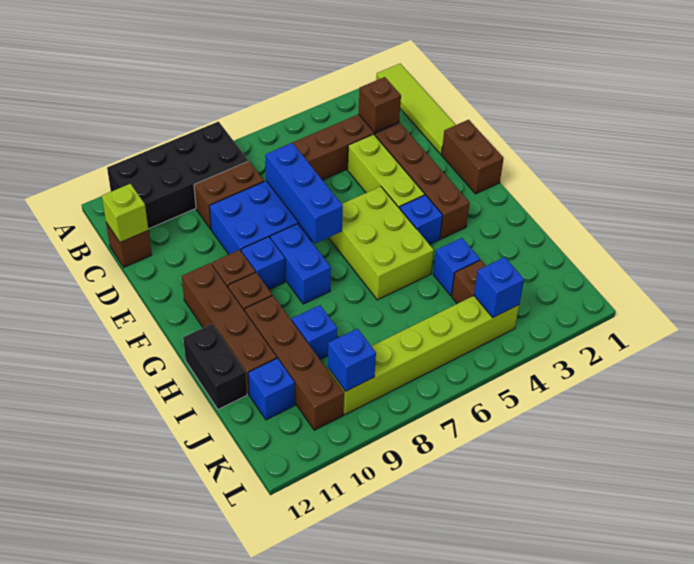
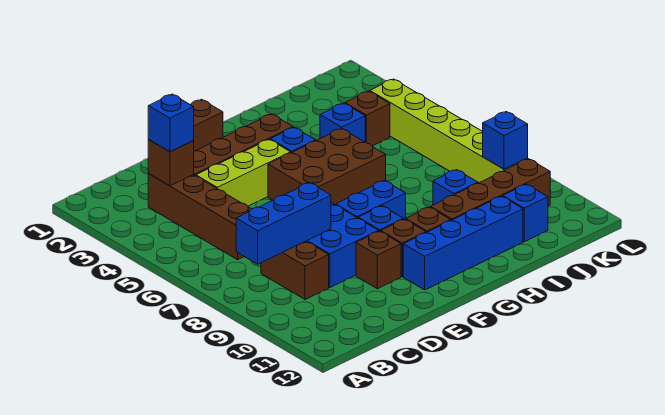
lime tile A1:D1 level 1 -> none
black brick A8:B11 level 1 -> none
brown brick C12 level 1 -> brown brick E10 level 1
lime brick C12 level 2 -> none
blue brick D7:F7 level 2 -> blue brick B8:D8 level 2
lime brick F5:H6 level 1 -> brown brick F5:H6 level 1
brown brick F11:I11 level 1 -> blue brick F11:I11 level 1
black brick H12:I12 level 1 -> none
blue brick K4 level 2 -> blue brick C3 level 3

